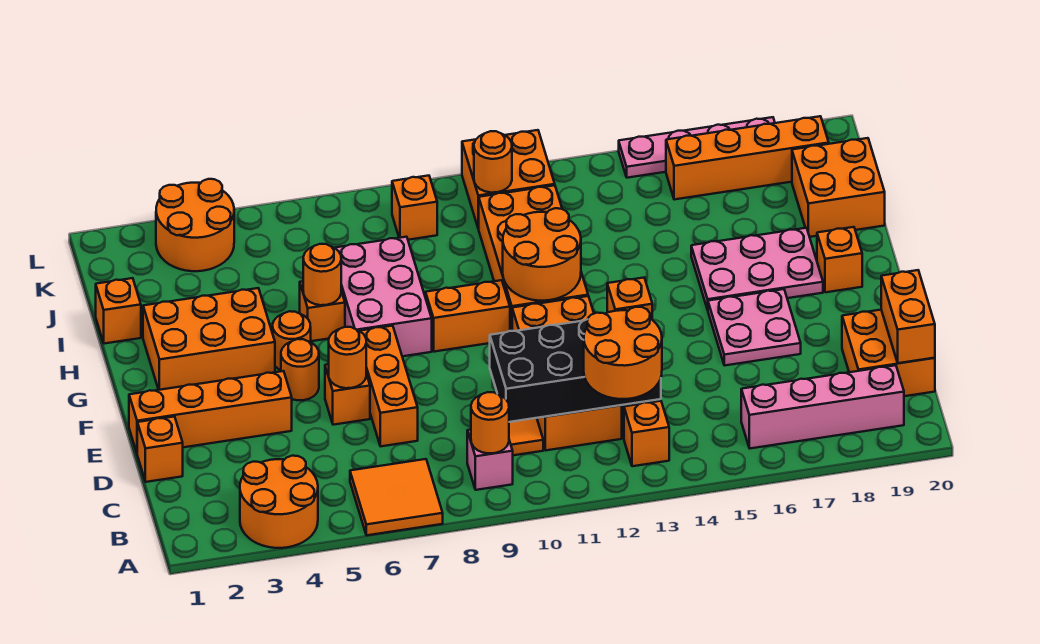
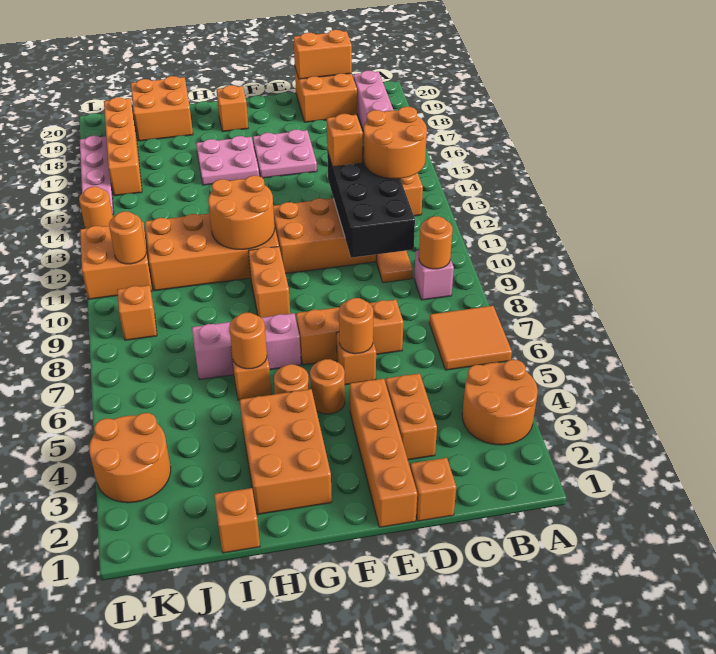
none -> orange brick D3:D4 level 1
pink brick G7:I8 level 1 -> pink brick G7:I7 level 1
pink plate G16:H18 level 1 -> pink plate G16:H17 level 1
none -> orange round brick L14 level 1

